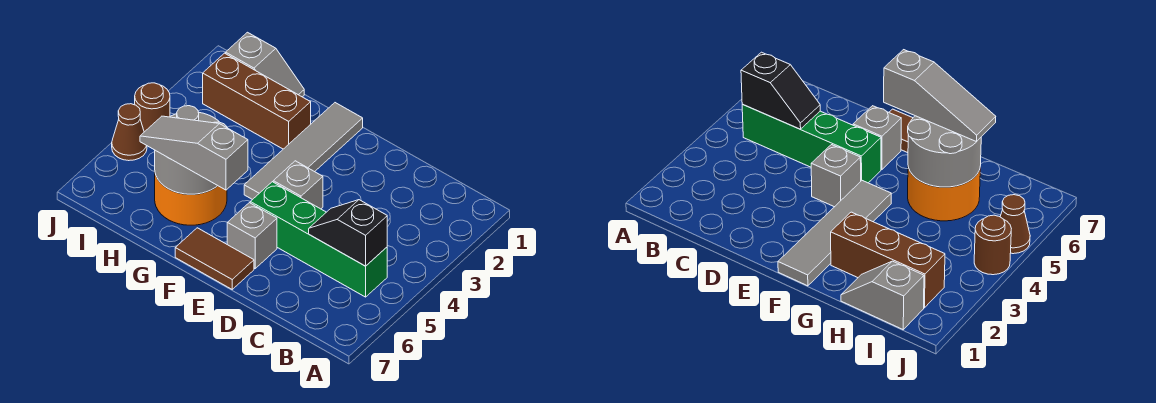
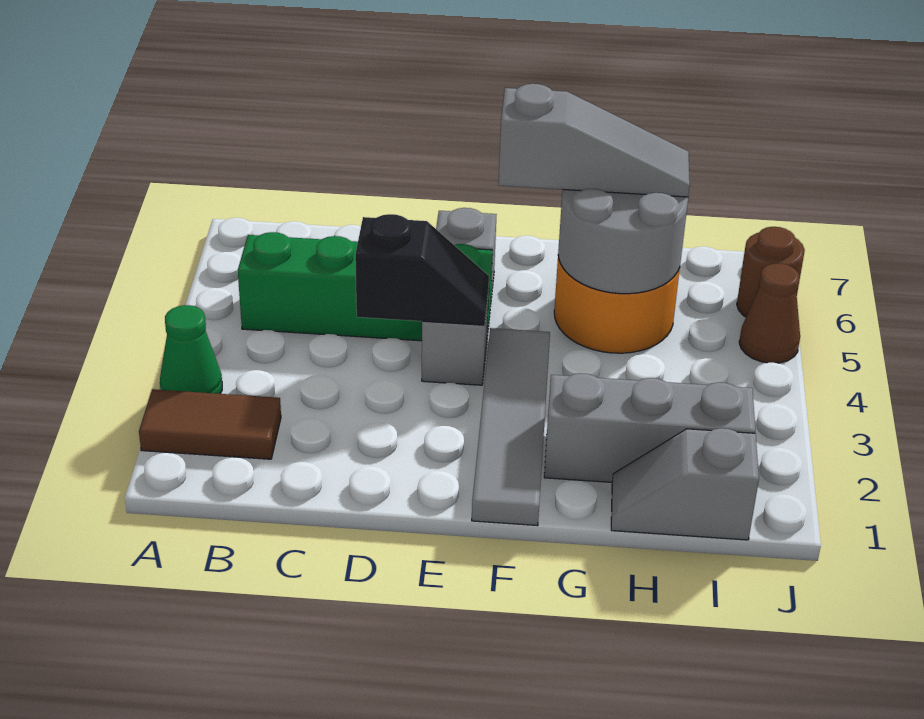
none -> green cone A3 level 1
black slope B5:C5 level 2 top B -> black slope D4:E4 level 2 top D
brown tile E7:F7 level 1 -> brown tile A2:B2 level 1
brown brick G2:I2 level 1 -> grey brick G2:I2 level 1
brown round brick J4 level 1 -> brown round brick J6 level 1

